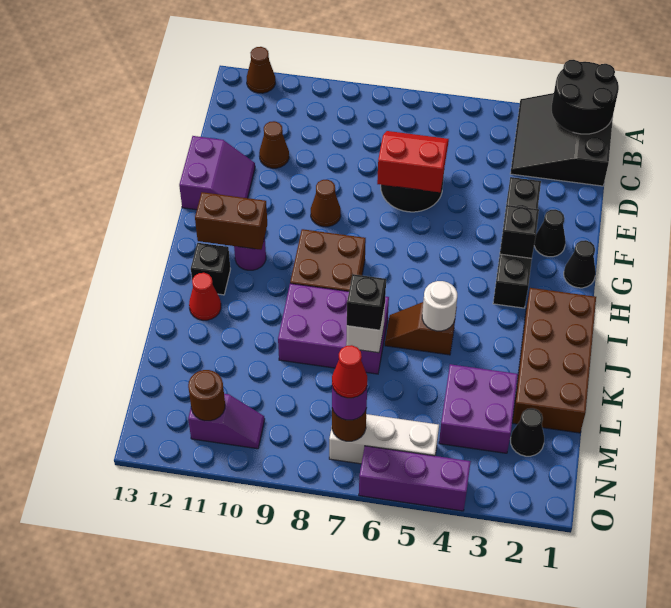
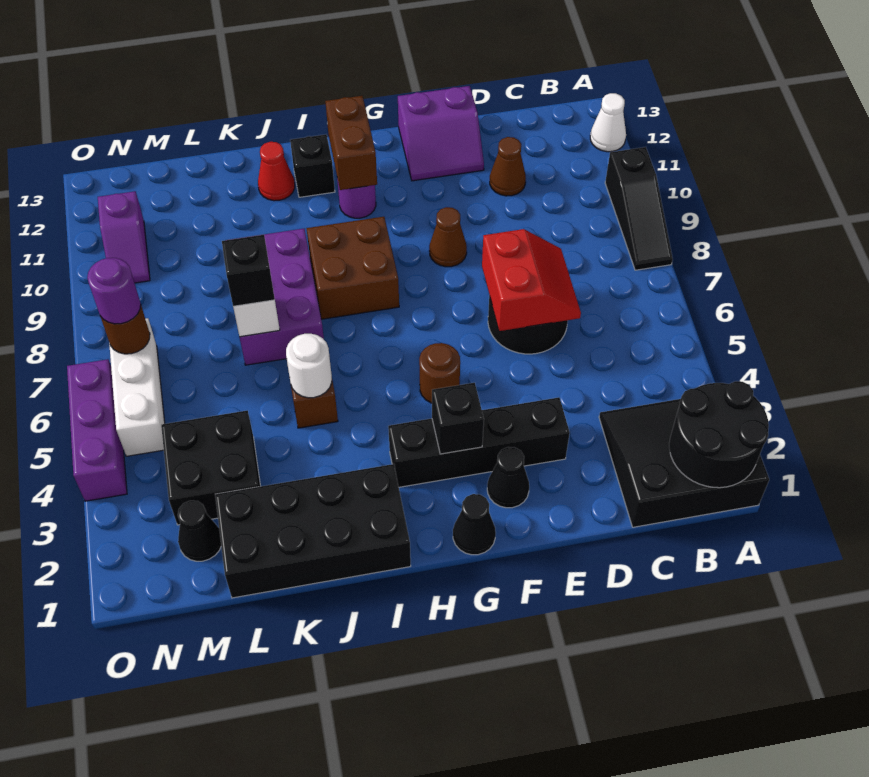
none -> black slope A8:A10 level 1 top 10
brown cone A12 level 1 -> white cone A12 level 1
brown brick I1:L2 level 1 -> black brick I1:L2 level 1
purple brick L3:M4 level 1 -> black brick L3:M4 level 1
red cone N7 level 4 -> none
brown round brick N11 level 2 -> brown round brick G5 level 1

